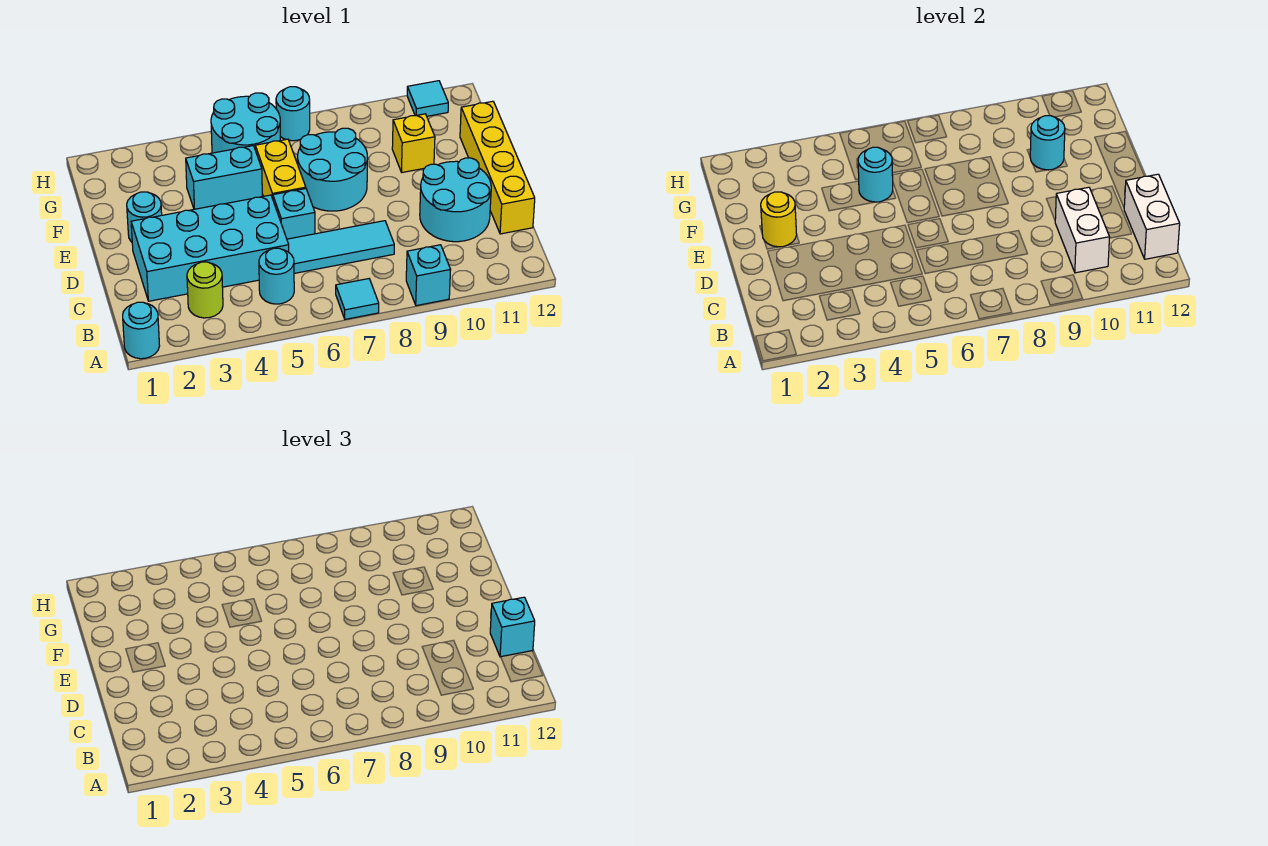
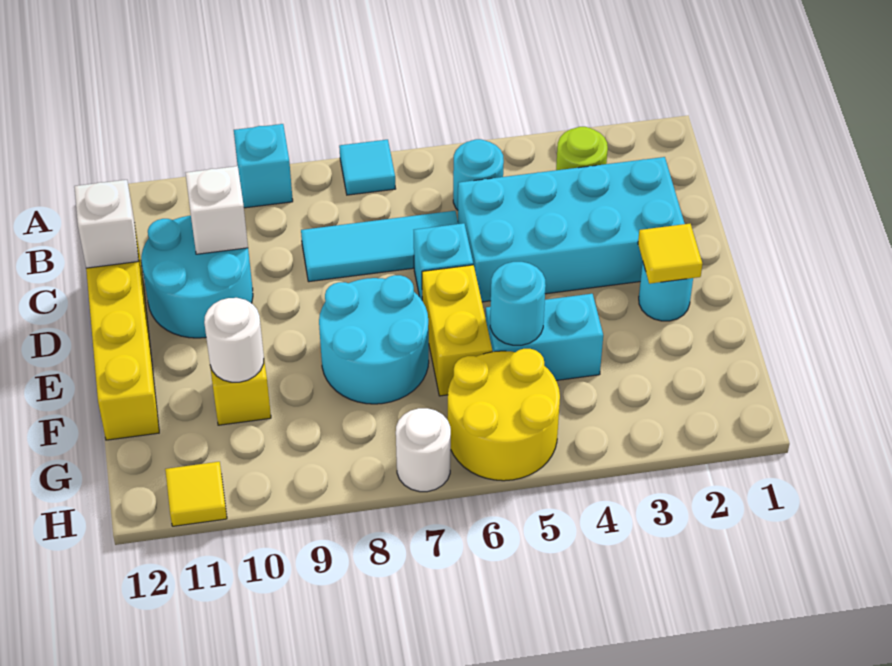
cyan round brick A1 level 1 -> none
white brick B10:C10 level 2 -> white brick C10 level 2
white brick B12:C12 level 2 -> white brick C12 level 2
cyan brick C12 level 3 -> none
yellow round brick E2 level 2 -> yellow tile E2 level 2
cyan round brick F10 level 2 -> white round brick F10 level 2
cyan round brick G5:H6 level 1 -> yellow round brick G5:H6 level 1
cyan round brick H7 level 1 -> white round brick H7 level 1
cyan tile H11 level 1 -> yellow tile H11 level 1

